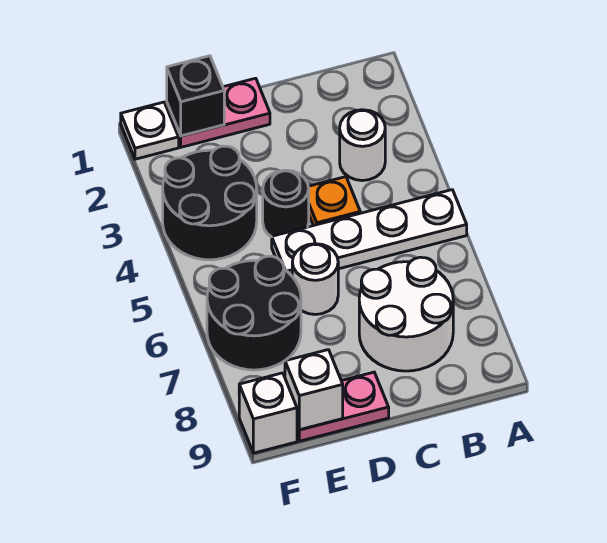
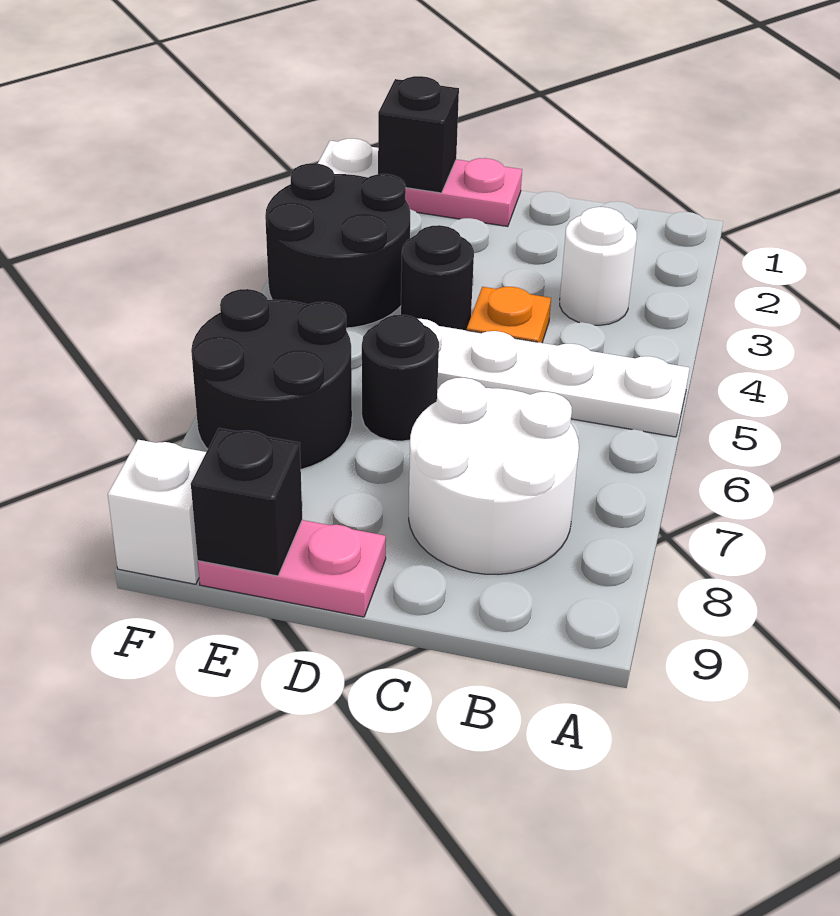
white round brick D6 level 1 -> black round brick D6 level 1
white brick E9 level 2 -> black brick E9 level 2

